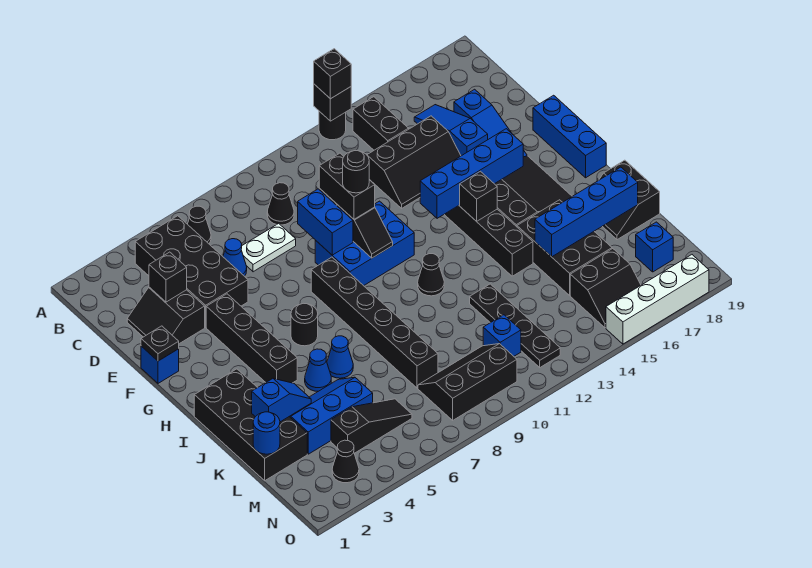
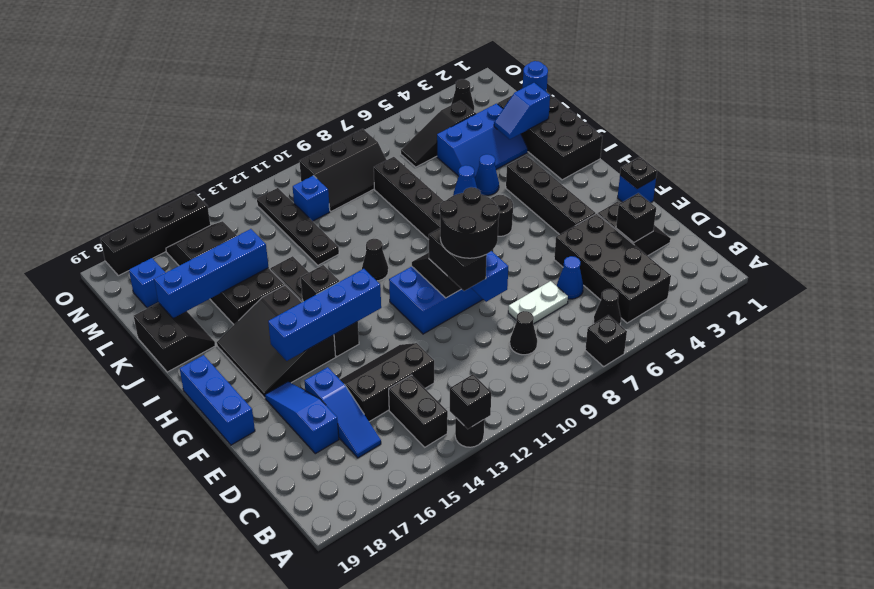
black brick A13 level 3 -> black brick A7 level 1
black round brick F10 level 4 -> black round brick E9:F10 level 4
white brick O15:O18 level 1 -> black brick O15:O18 level 1

